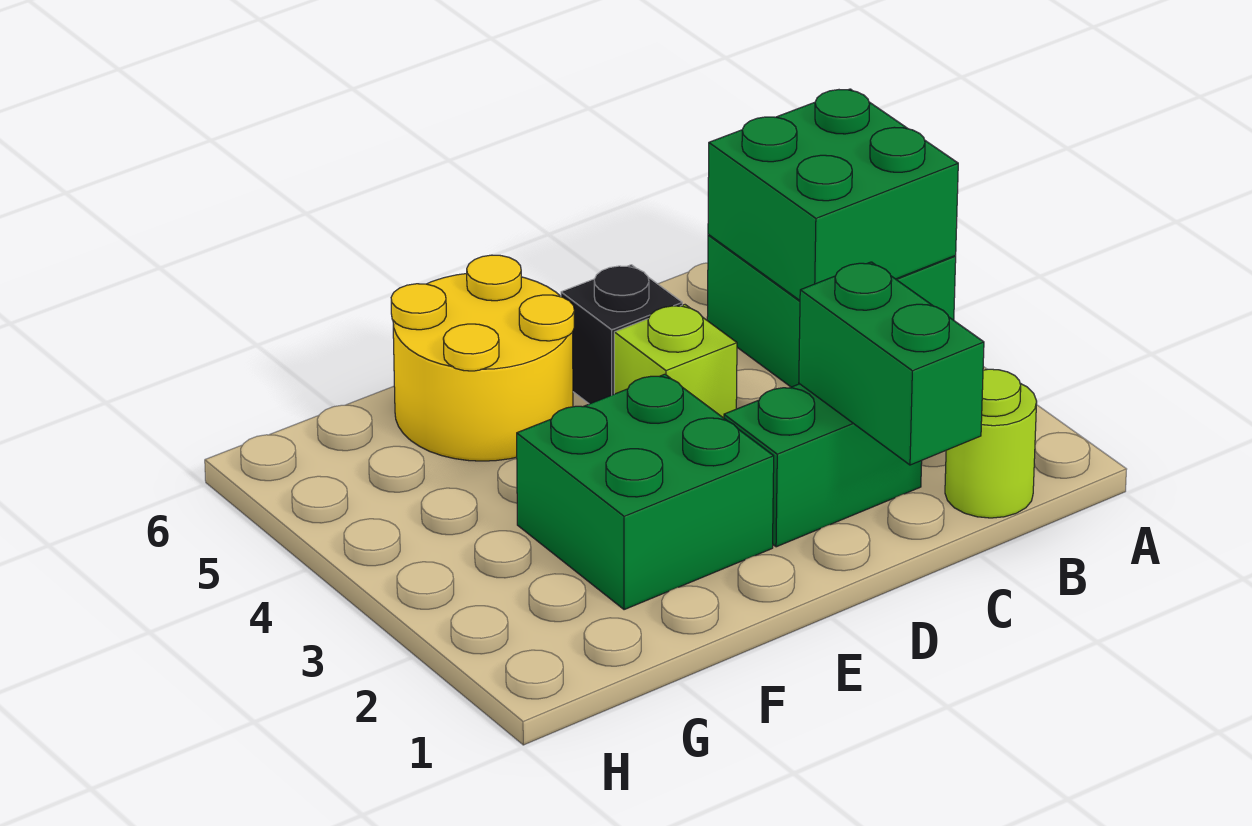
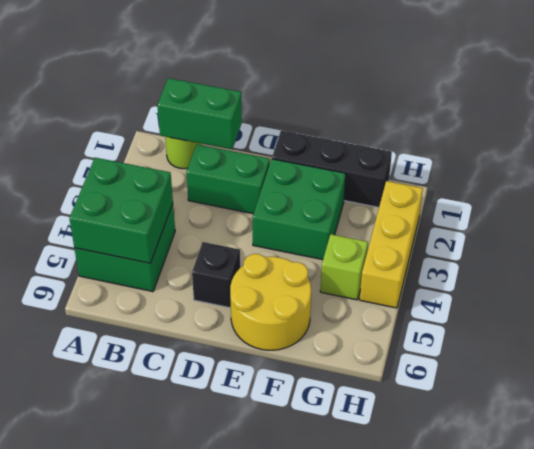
green brick C1:C2 level 2 -> green brick B1:C1 level 2
lime brick D4 level 1 -> lime brick G4 level 1
none -> black brick E1:G1 level 1
none -> yellow brick H2:H4 level 1

